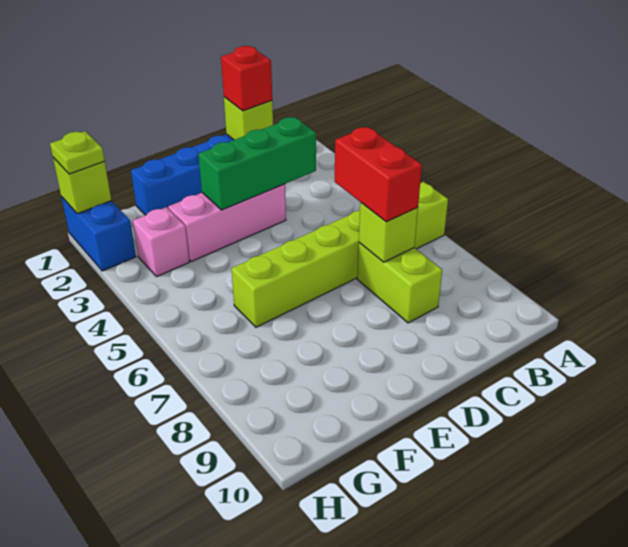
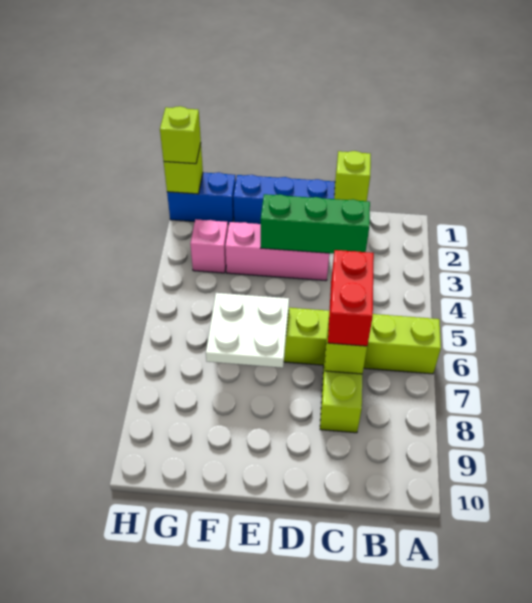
red brick C1 level 3 -> none
none -> white plate E6:F7 level 2
blue brick H1:H2 level 1 -> blue brick G1:H1 level 1
lime plate H1 level 3 -> lime brick H1 level 3

